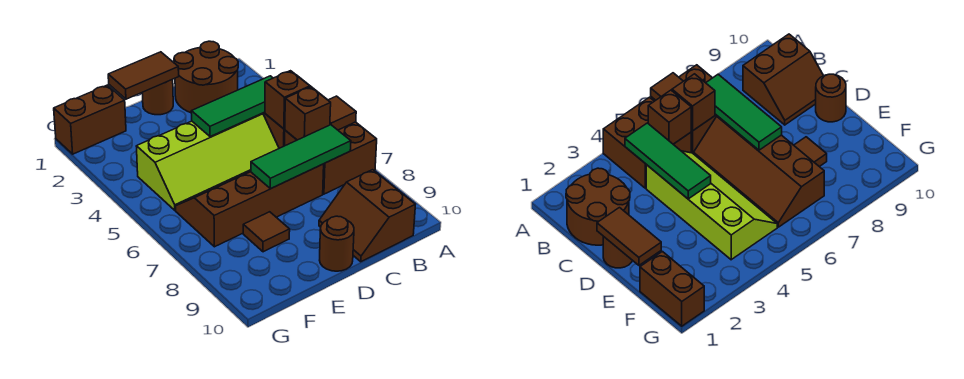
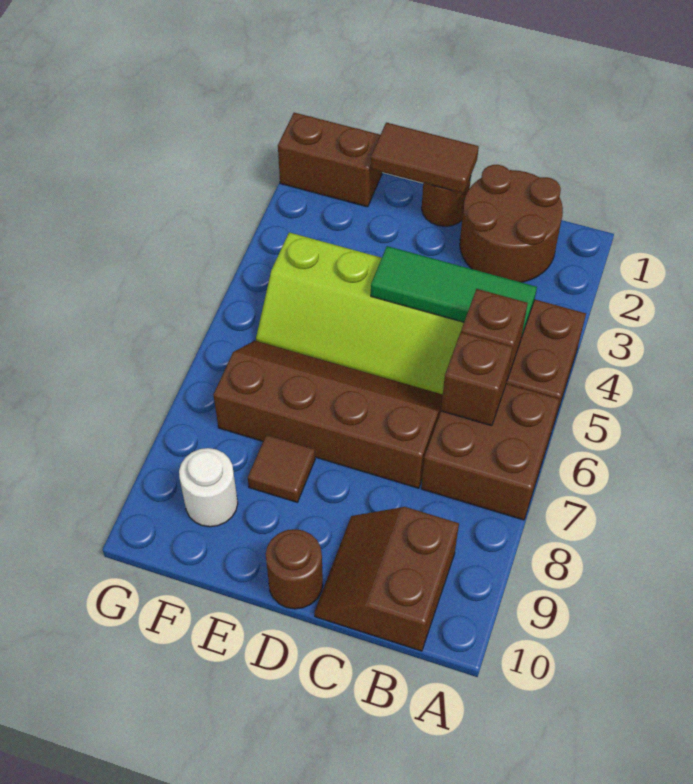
brown tile A6 level 2 -> none
green tile B7:D7 level 2 -> none
none -> white round brick F9 level 1

